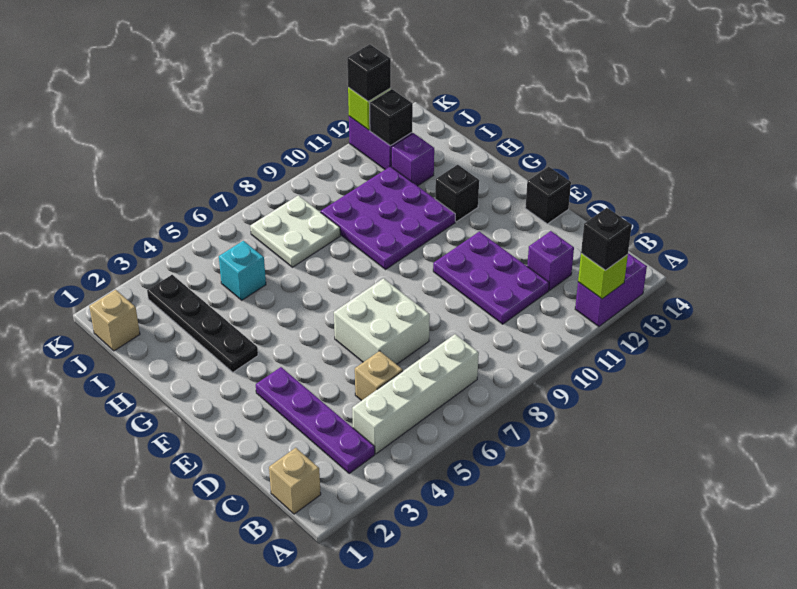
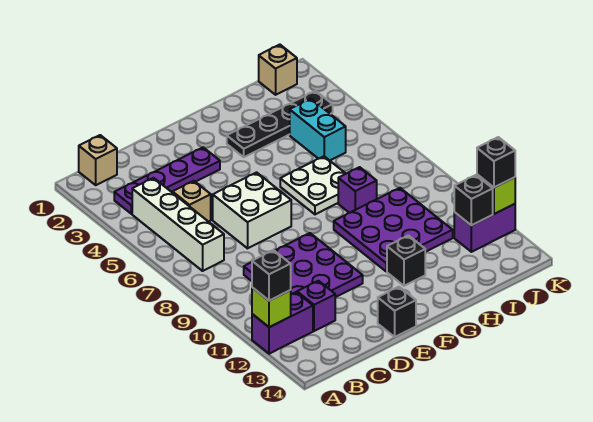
purple brick A12:A13 level 1 -> purple brick A12:B12 level 1
purple plate C10:E11 level 1 -> purple plate C9:E11 level 1
cyan brick I5 level 1 -> cyan brick I4:I5 level 1
white plate I7:J8 level 1 -> white plate G6:H7 level 1
purple brick I12 level 1 -> purple brick H8 level 1

